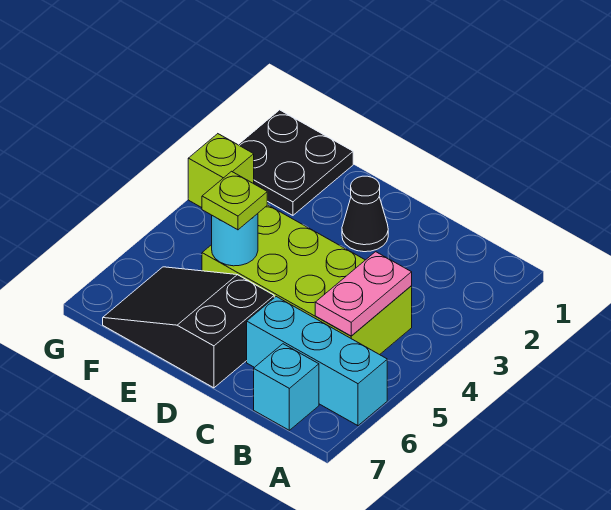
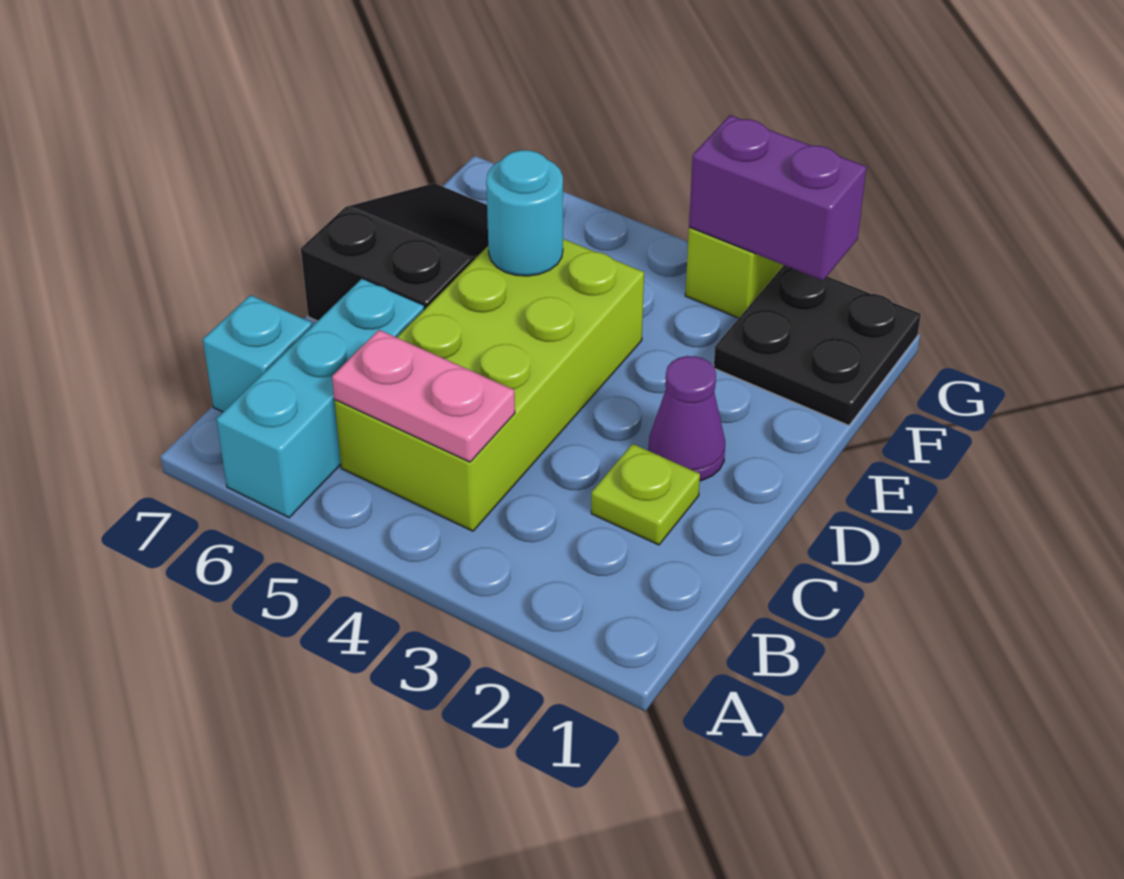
black cone D2 level 1 -> purple cone D2 level 1
lime plate E5 level 3 -> lime plate C2 level 1
none -> purple brick G2:G3 level 2

